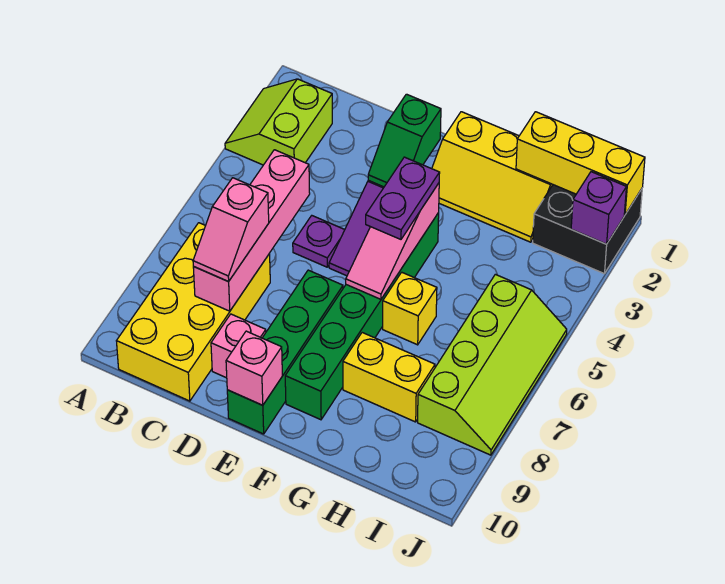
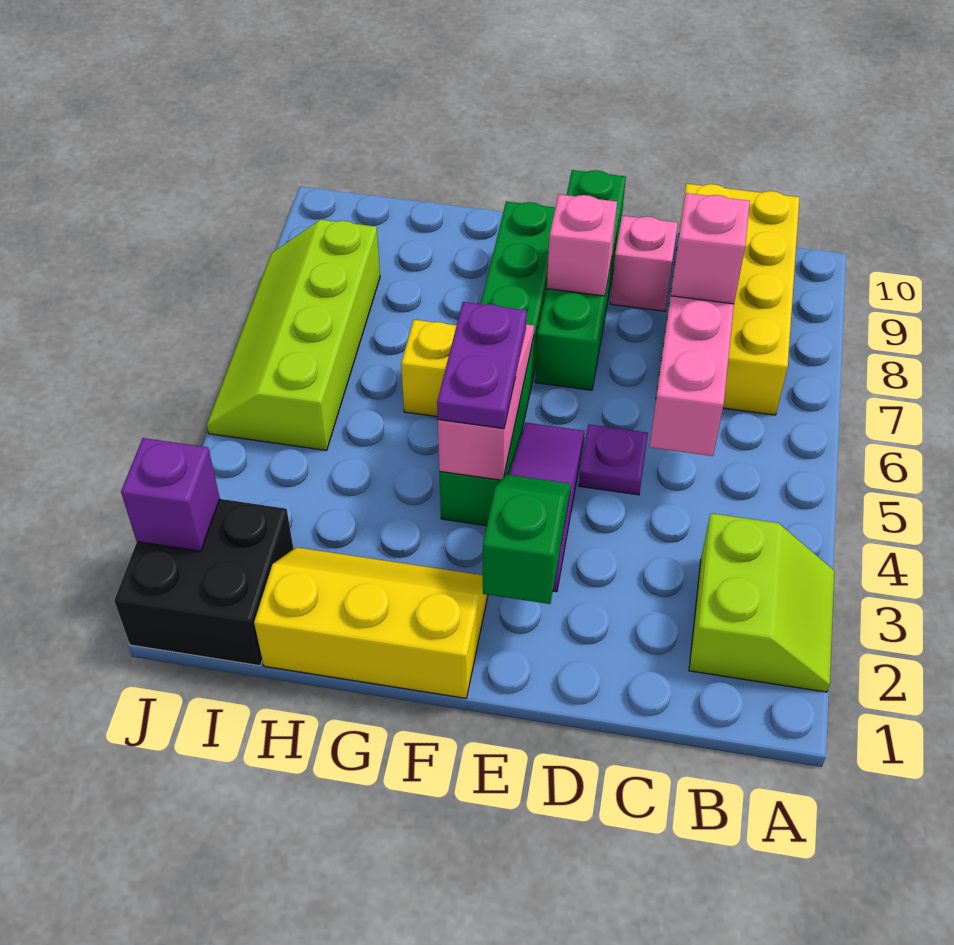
pink brick E10 level 2 -> pink brick E8 level 2
yellow brick G8:H8 level 1 -> none
yellow brick H1:J1 level 2 -> none

